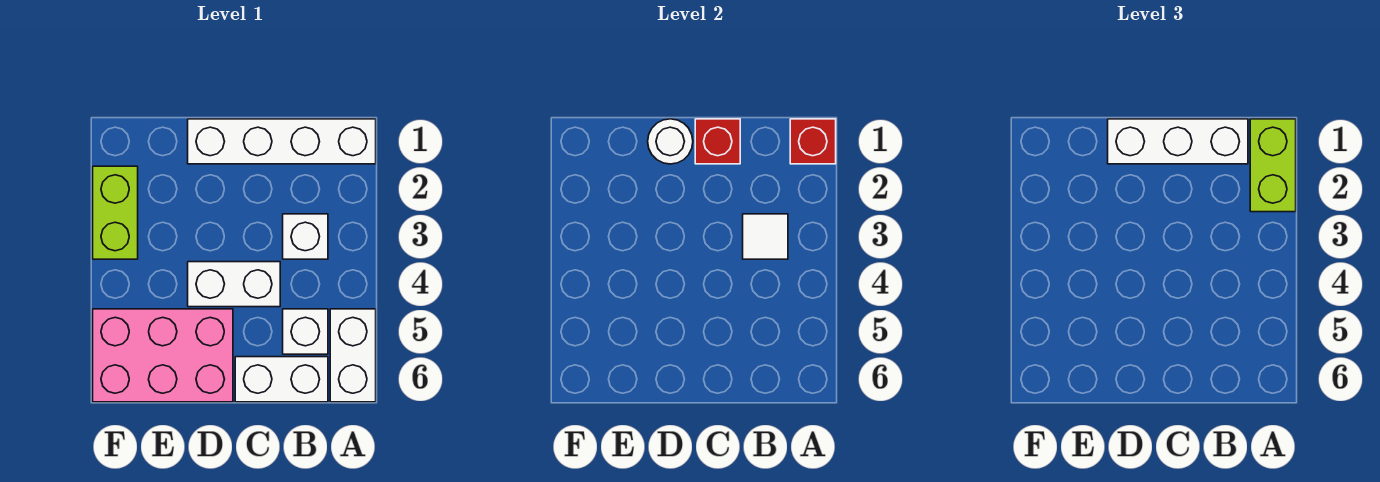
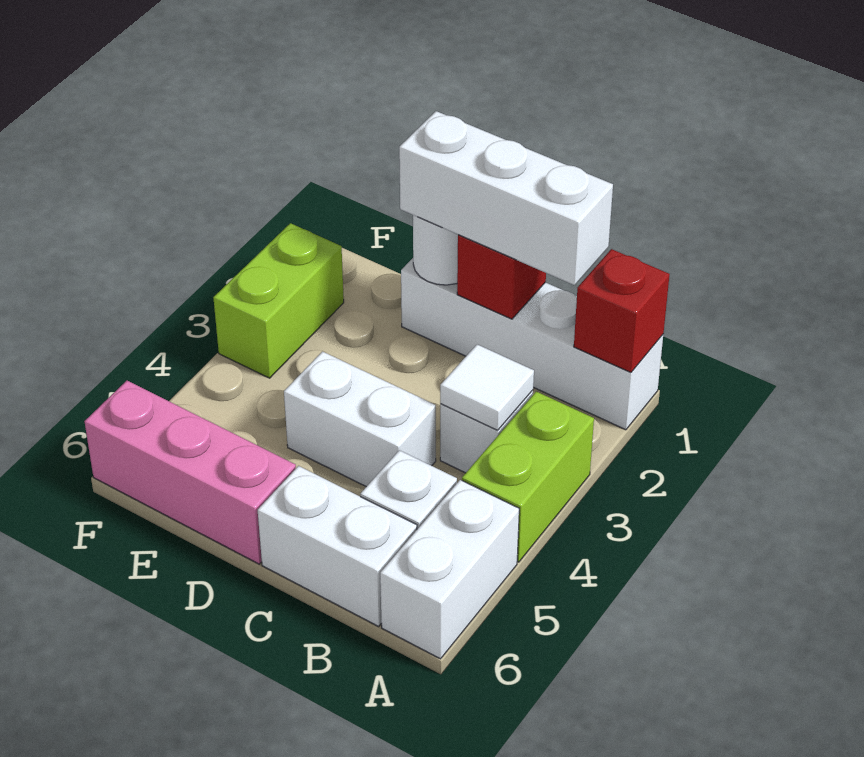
lime brick A1:A2 level 3 -> lime brick A3:A4 level 1
pink brick D5:F6 level 1 -> pink brick D6:F6 level 1

